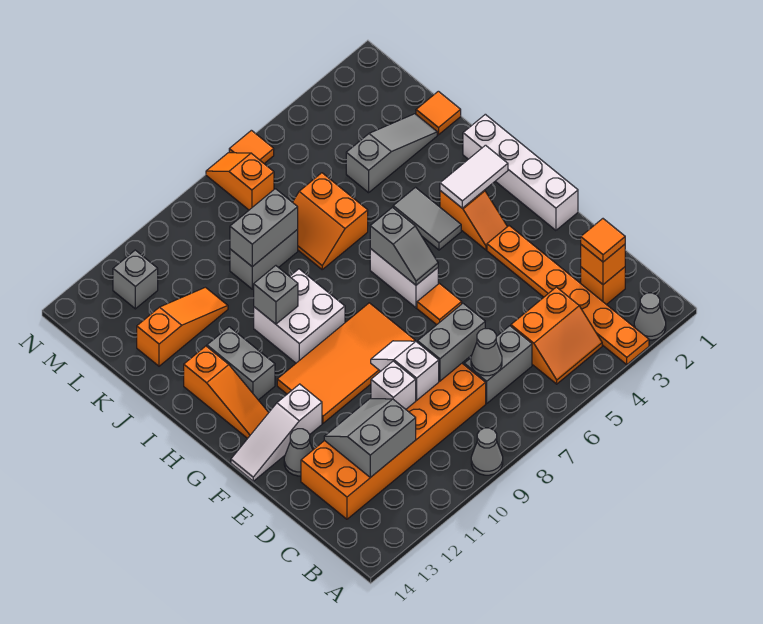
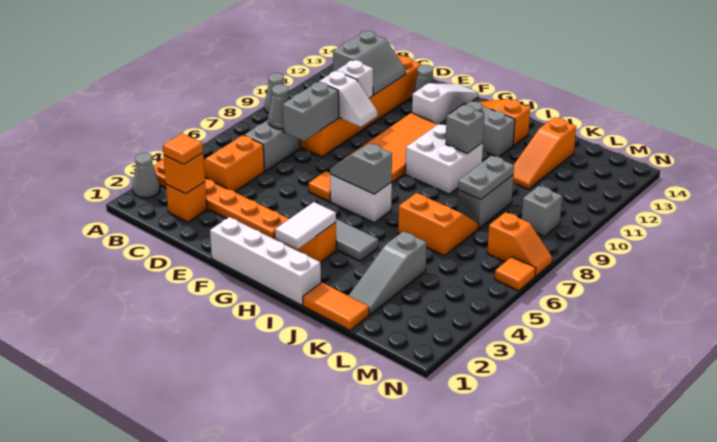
orange tile K1 level 1 -> orange tile J1:K1 level 1
grey brick K8:K9 level 2 -> grey plate K8:K9 level 2
grey brick M12 level 1 -> grey brick M9 level 1

